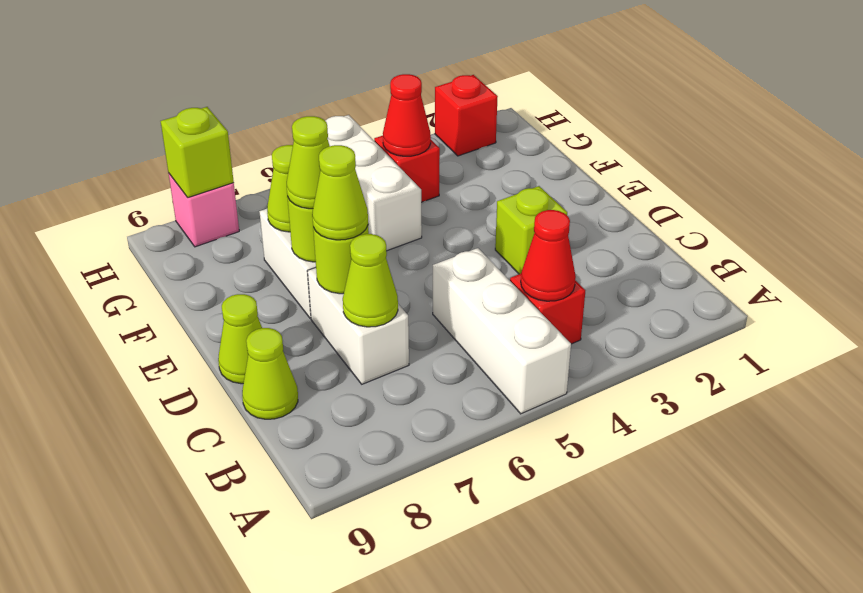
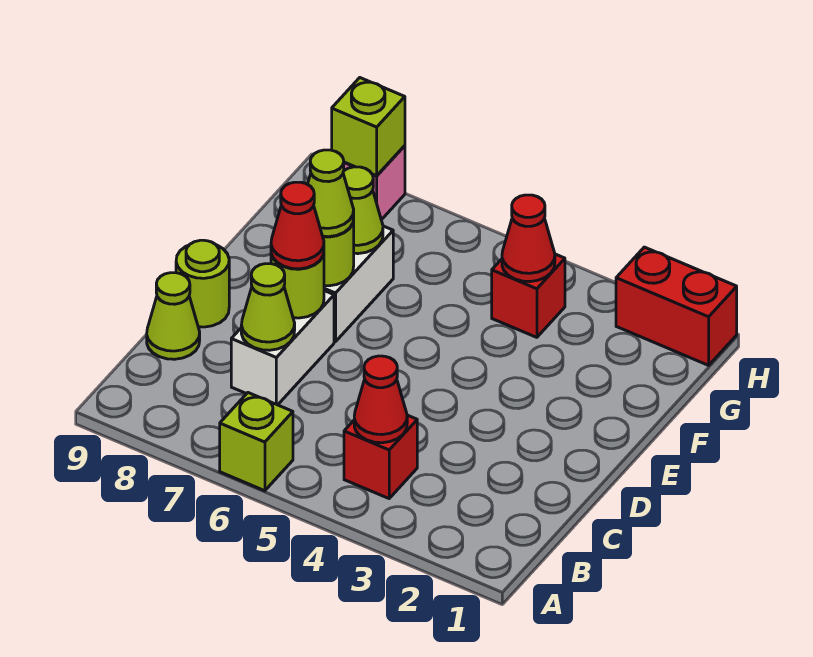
white brick A5:C5 level 1 -> none
lime brick D3 level 1 -> lime brick A6 level 1
lime cone D7 level 3 -> red cone D7 level 3
lime cone D9 level 1 -> lime round brick D9 level 1
white brick F5:H5 level 1 -> none
red brick H2 level 1 -> red brick H1:H2 level 1

